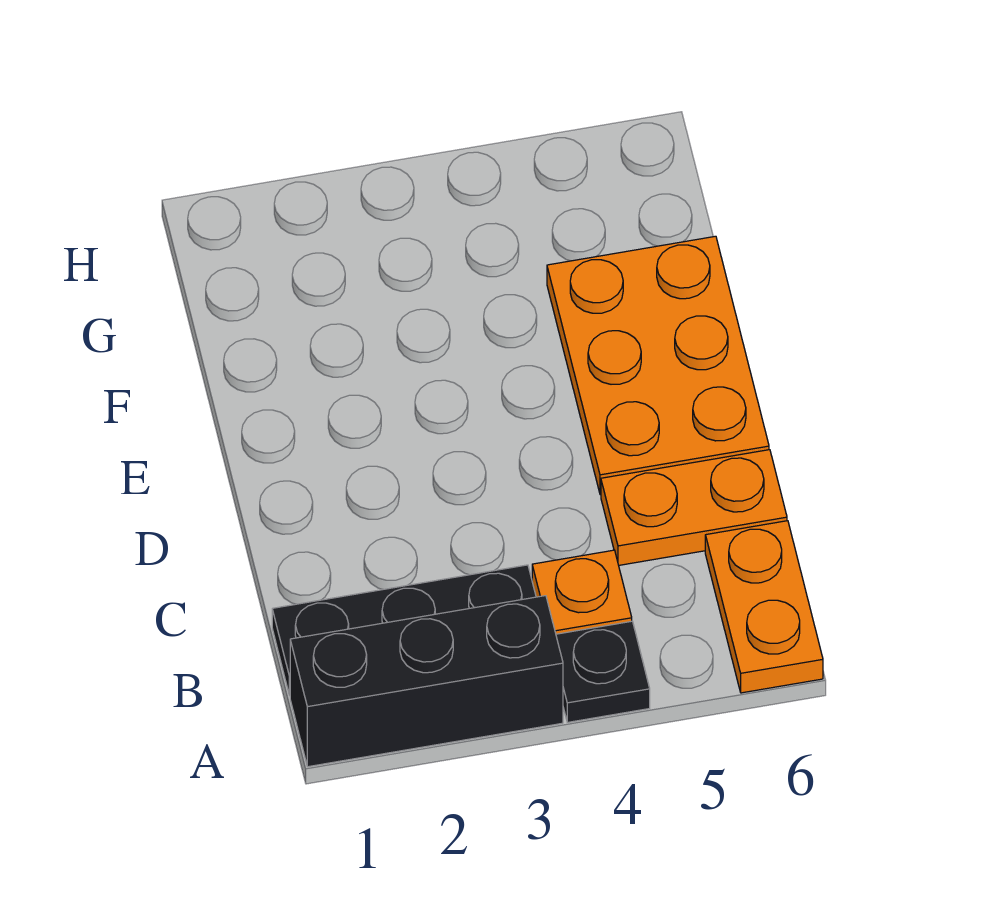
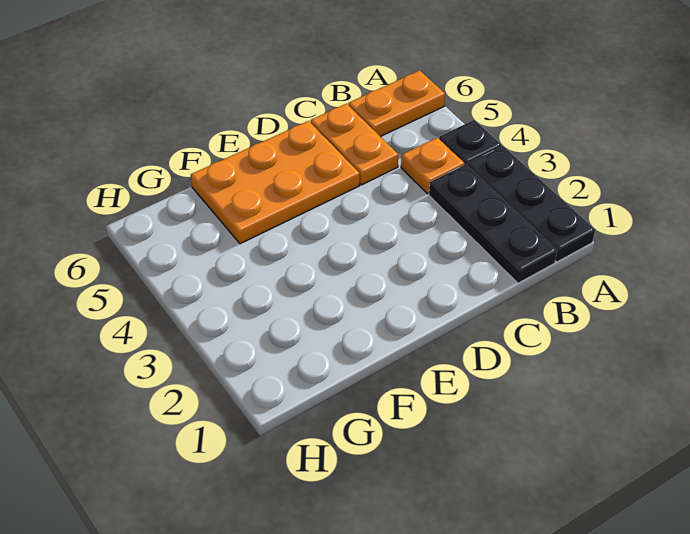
black brick A1:A3 level 1 -> black plate A1:A3 level 1

